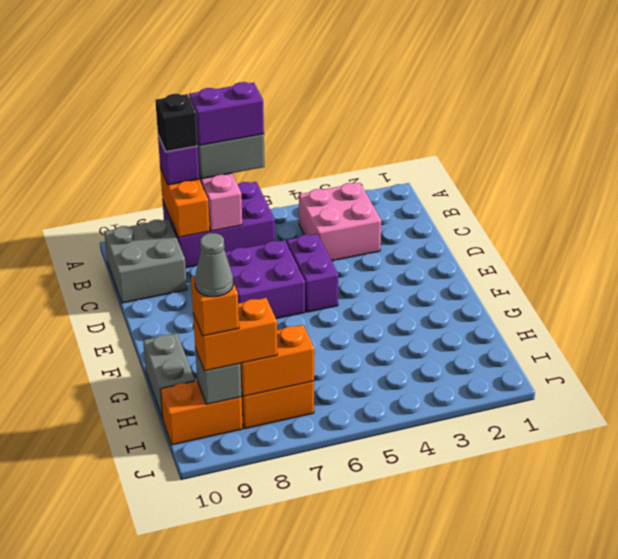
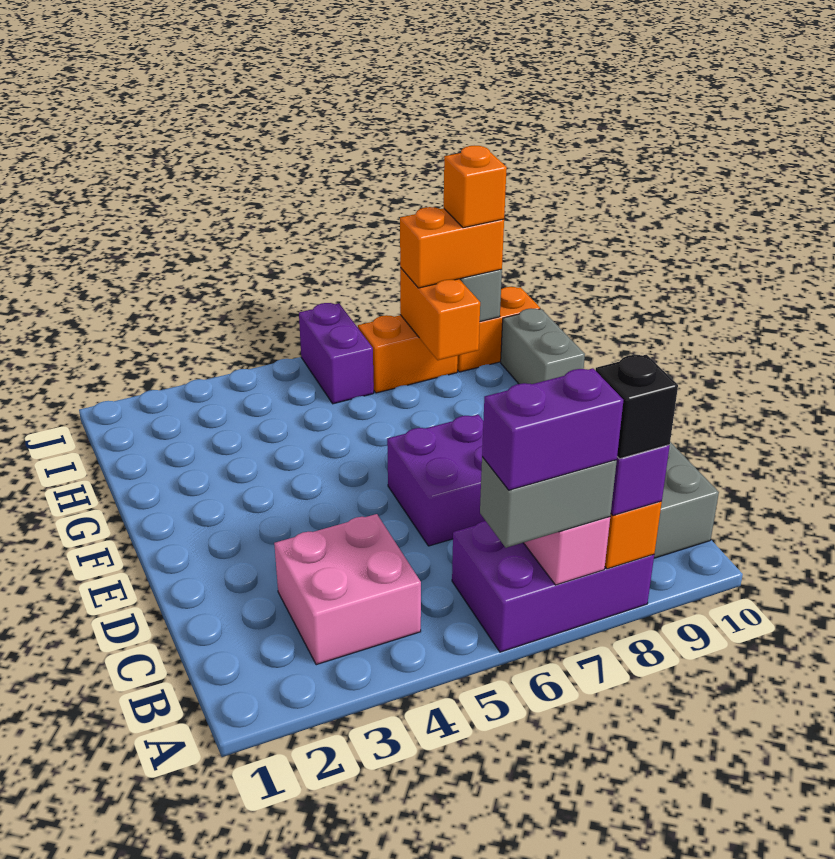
purple brick D5:E5 level 1 -> purple brick I6:J6 level 1
orange brick I7:I8 level 2 -> orange brick H8:I8 level 2
grey cone I9 level 5 -> none

